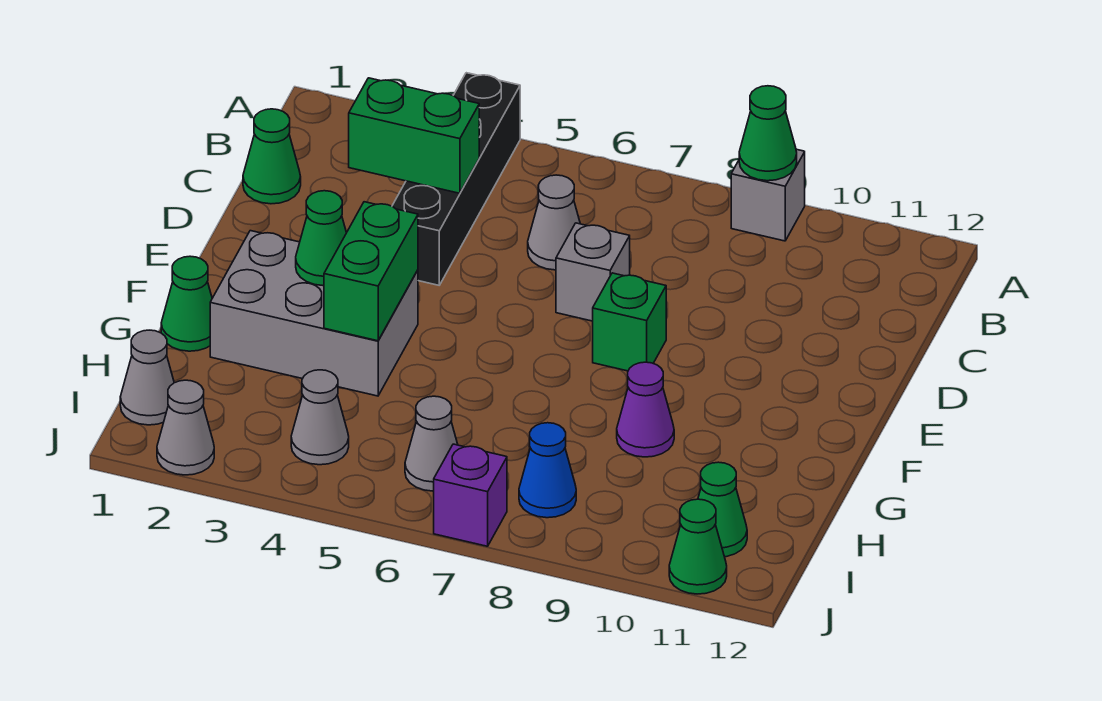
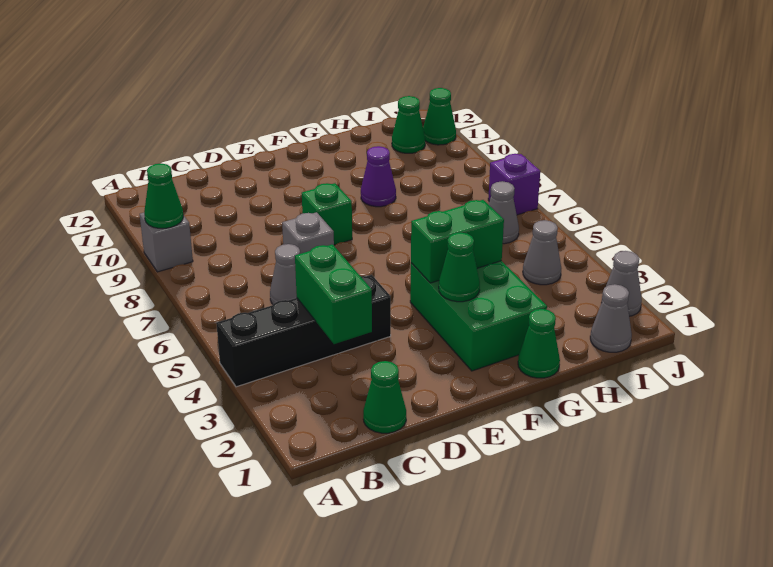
grey brick F2:G4 level 1 -> green brick F2:G4 level 1
blue cone I8 level 1 -> none

